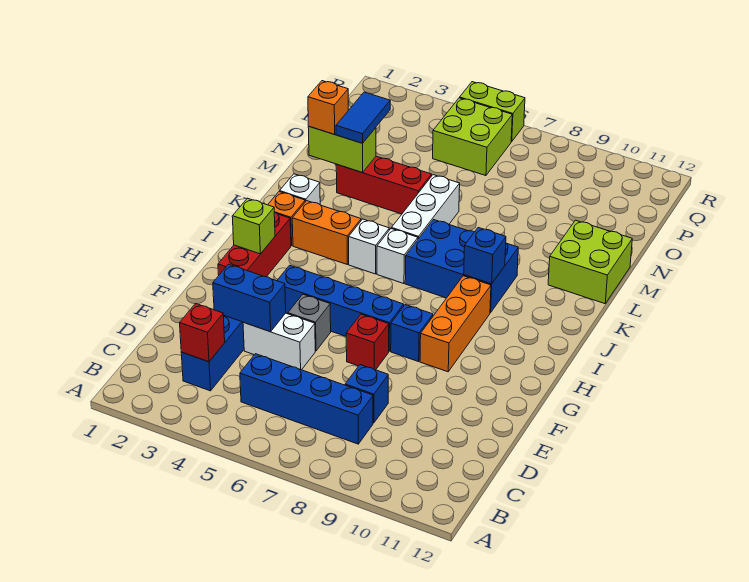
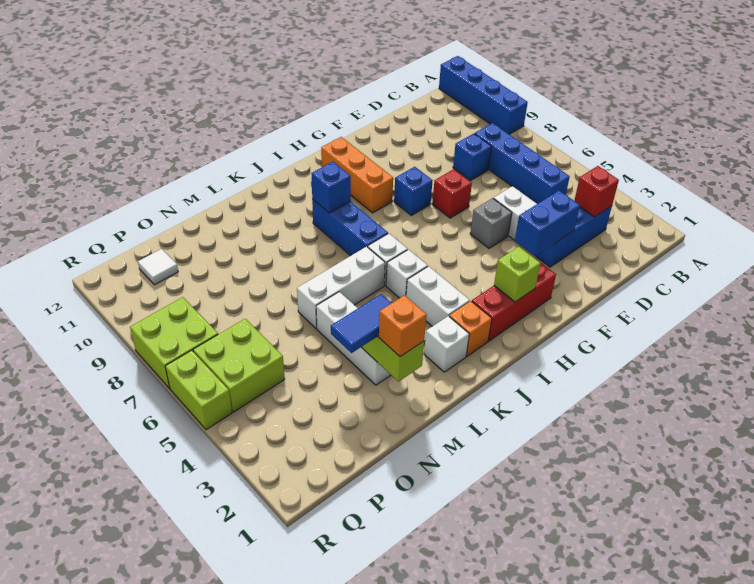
blue brick E3:E4 level 2 -> blue brick E3:F3 level 2
blue brick G4:G7 level 1 -> blue brick A9:A12 level 1
orange brick G9:I9 level 1 -> orange brick H9:H11 level 1
orange brick J3:J4 level 1 -> white brick J3:J4 level 1
blue brick J7:K9 level 1 -> blue brick J7:J9 level 1
lime brick L11:M12 level 1 -> lime brick Q7:R8 level 1
red brick M3:M5 level 1 -> white brick M3:M5 level 1
none -> white tile P11 level 1

